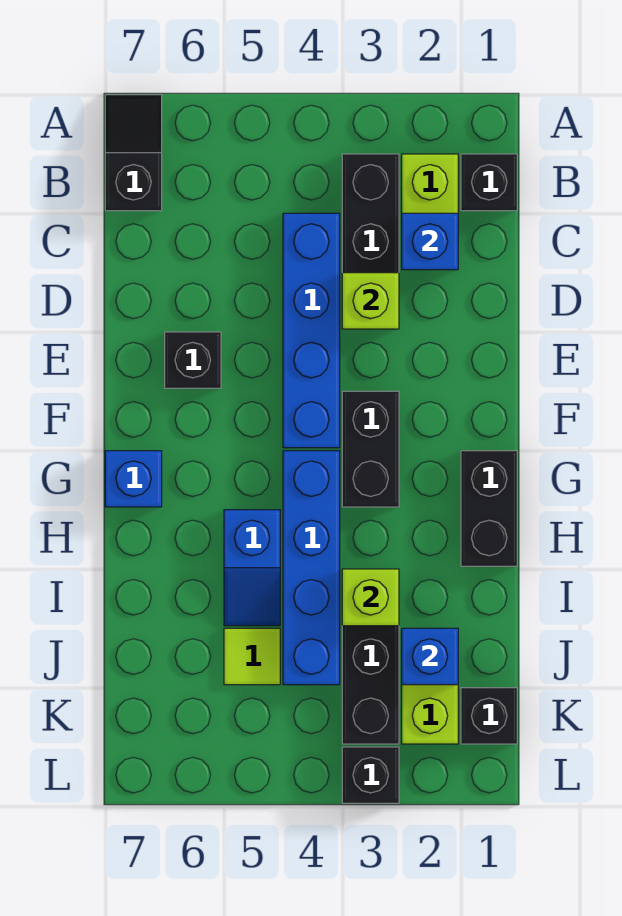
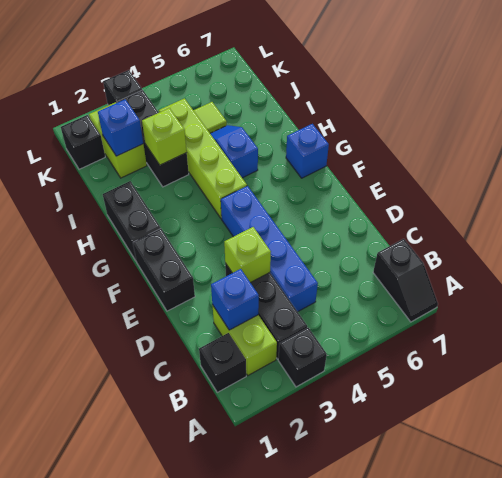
black brick E6 level 1 -> black brick A3 level 1
black brick F3:G3 level 1 -> black brick E1:F1 level 1
blue brick G4:J4 level 1 -> lime brick G4:J4 level 1

